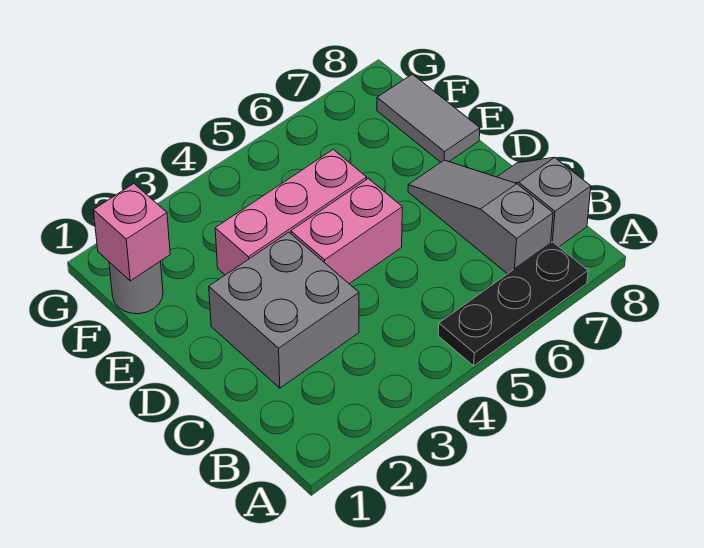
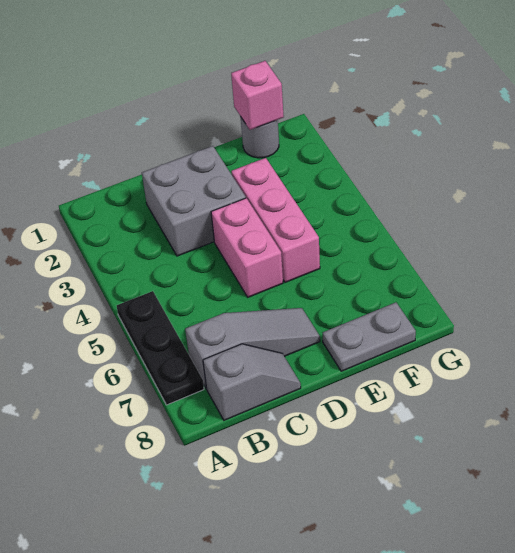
grey tile E8:F8 level 1 -> grey plate E8:F8 level 1

